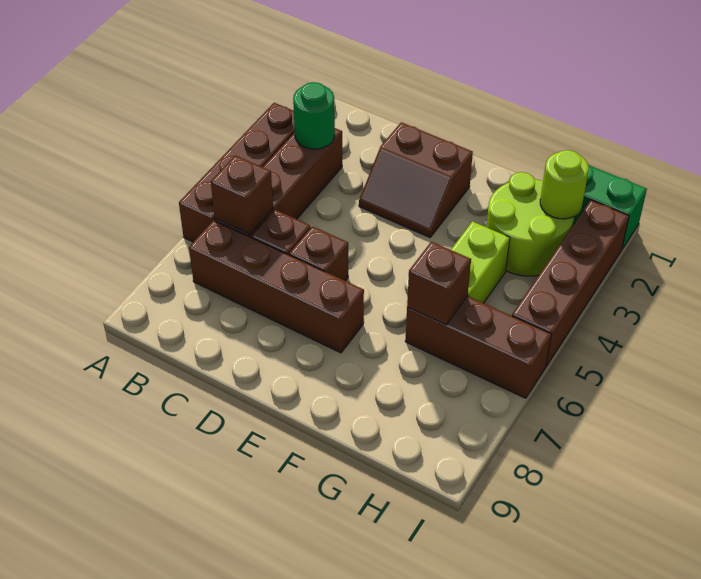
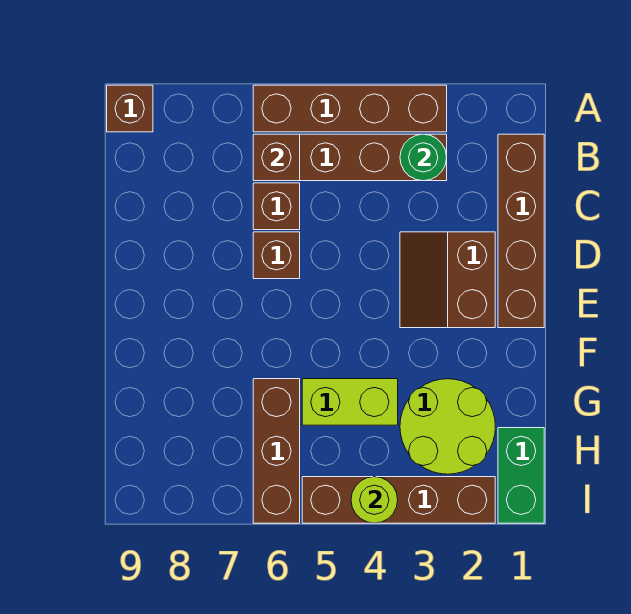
brown brick B7:E7 level 1 -> brown brick B1:E1 level 1
brown brick G6 level 2 -> brown brick A9 level 1
lime round brick H2 level 2 -> lime round brick I4 level 2

